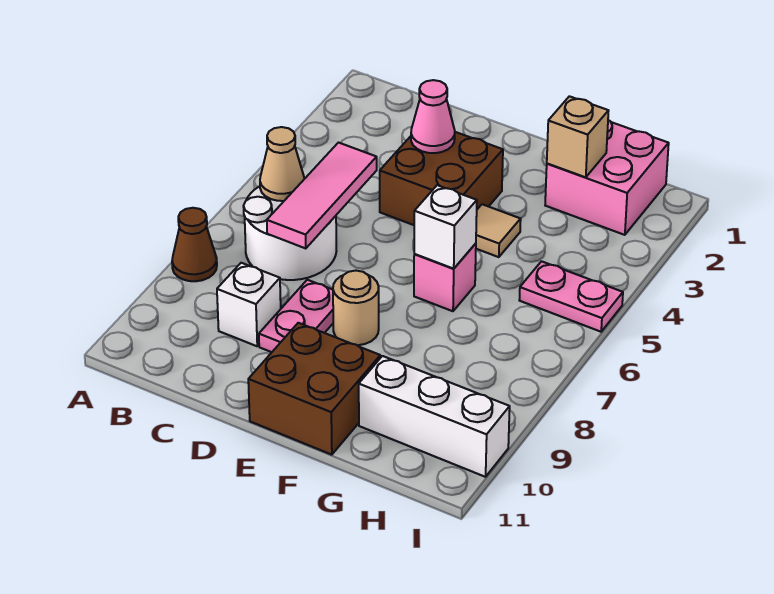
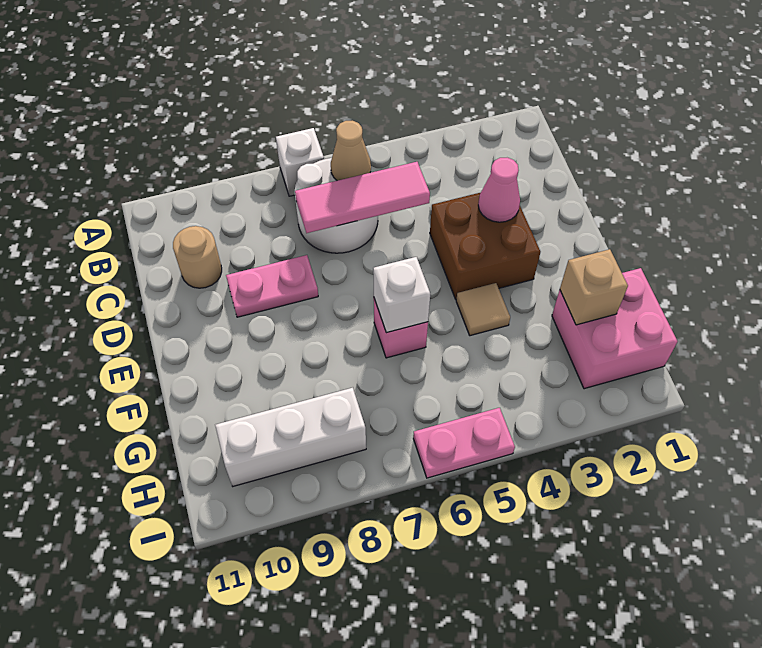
brown cone A8 level 1 -> none
white brick C9 level 1 -> white brick A7 level 1
tan round brick E8 level 1 -> tan round brick C10 level 1
brown brick E10:F11 level 1 -> none
white brick G10:I10 level 1 -> white brick H8:H10 level 1
pink plate H5:I5 level 1 -> pink plate I5:I6 level 1

